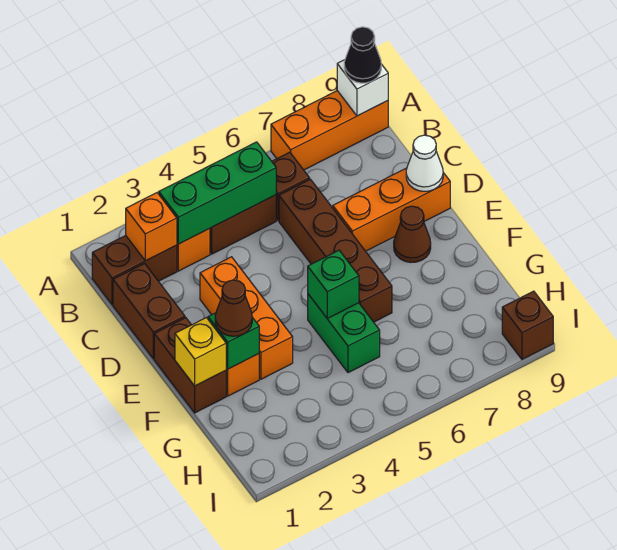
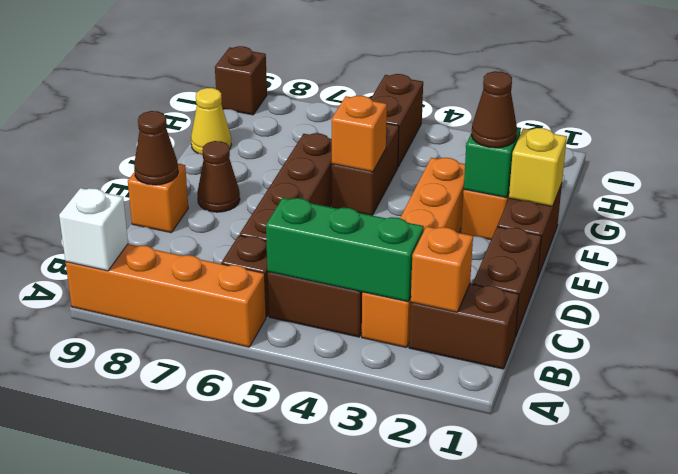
orange brick A7:A9 level 1 -> orange brick A6:A9 level 1
black cone A9 level 3 -> none
orange brick D7:D9 level 1 -> orange brick D9 level 1
white cone D9 level 2 -> brown cone D9 level 2
green brick F5:G5 level 1 -> brown brick F5:G5 level 1
green brick F5 level 2 -> orange brick F5 level 2
none -> yellow cone G9 level 1
none -> brown brick H5:I5 level 1

